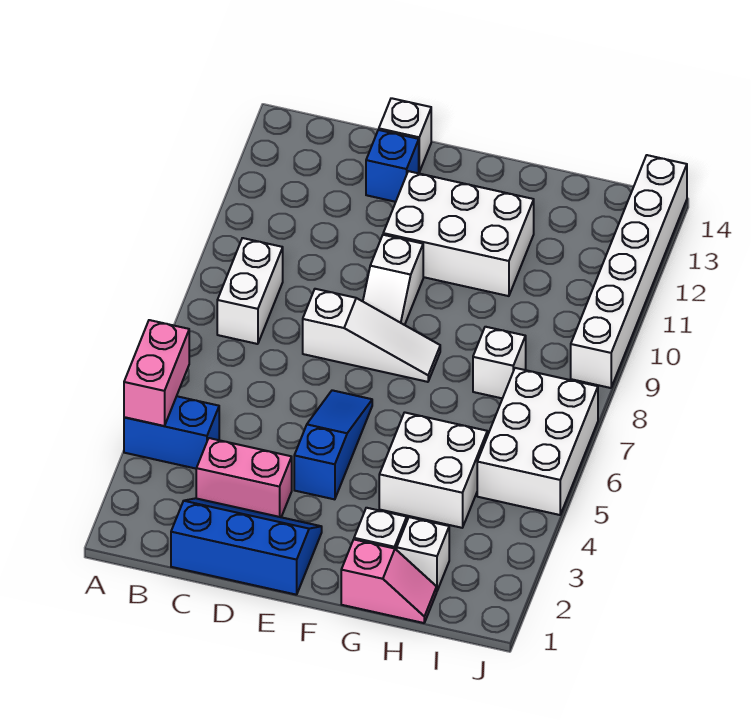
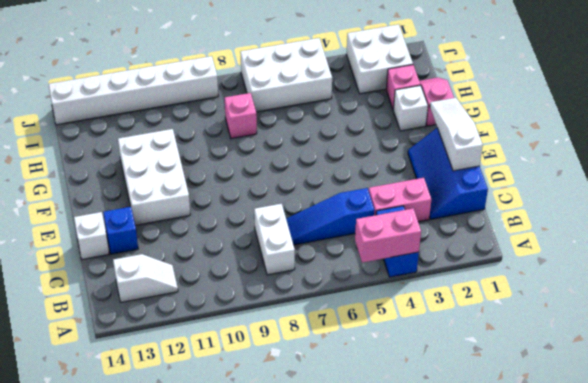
white brick B8:B9 level 1 -> white brick B8:C8 level 1
pink brick C3:D3 level 1 -> pink brick C3:C4 level 1
white slope D8:F8 level 1 top D -> white slope D1:F1 level 2 top D
blue slope E4:E6 level 1 top 4 -> blue slope C5:C7 level 1 top 5
white slope E9:E10 level 1 top 10 -> white slope B12:B13 level 1 top 13
white brick G4:H5 level 1 -> white brick I2:J3 level 1
white brick H2 level 1 -> pink brick H2 level 1
white brick H8 level 1 -> pink brick H8 level 1

